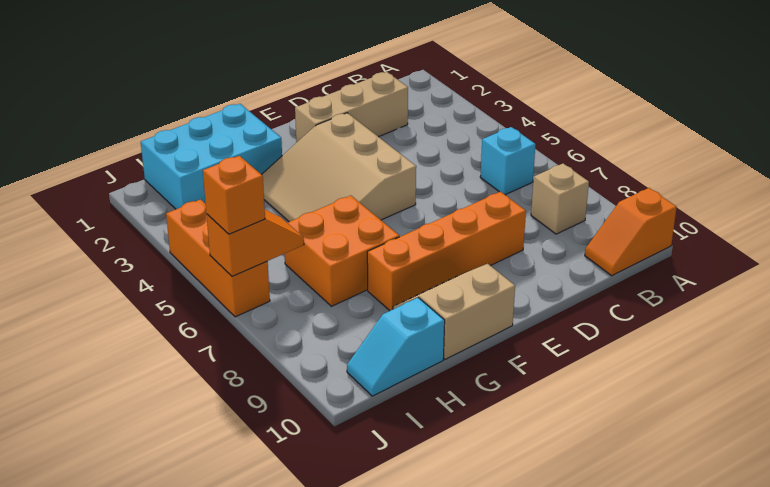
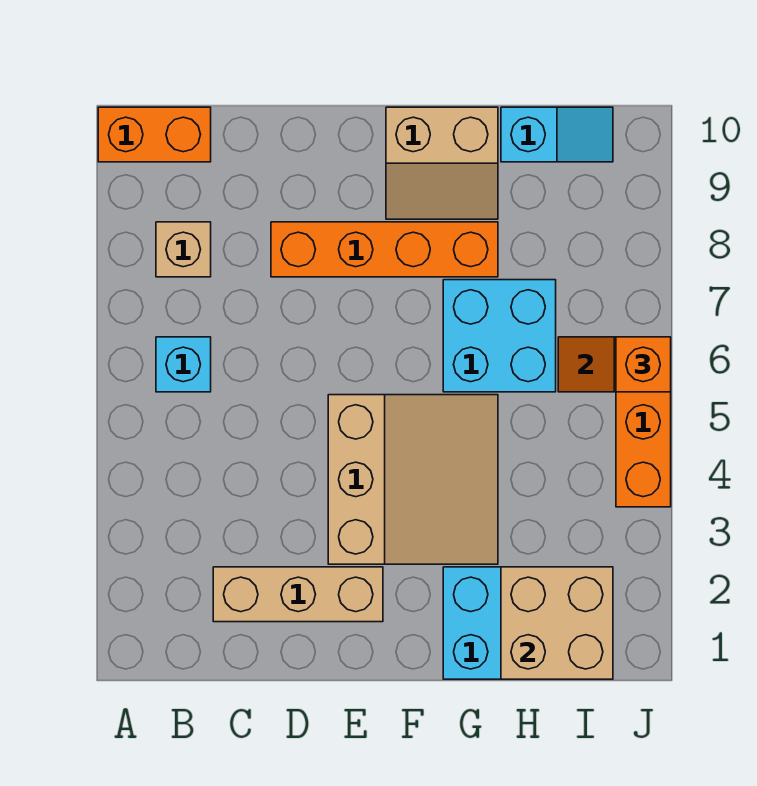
orange slope A10:B10 level 1 top A -> orange brick A10:B10 level 1
orange brick G6:H7 level 1 -> cyan brick G6:H7 level 1
none -> tan brick H1:I2 level 2

